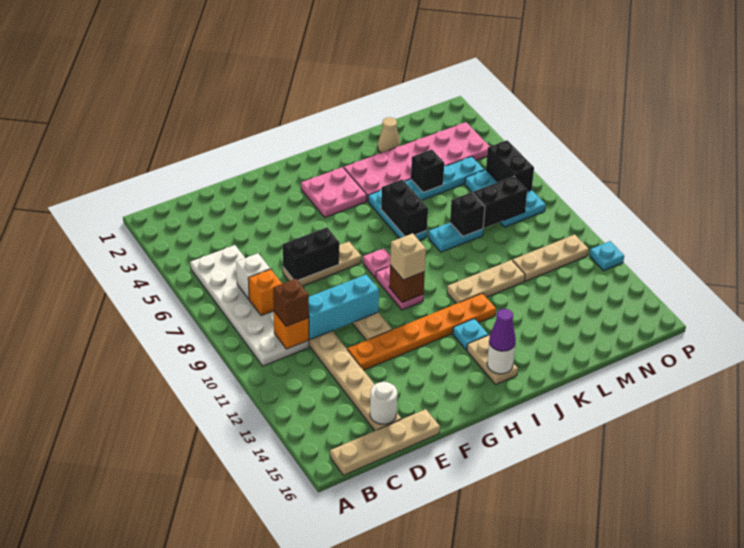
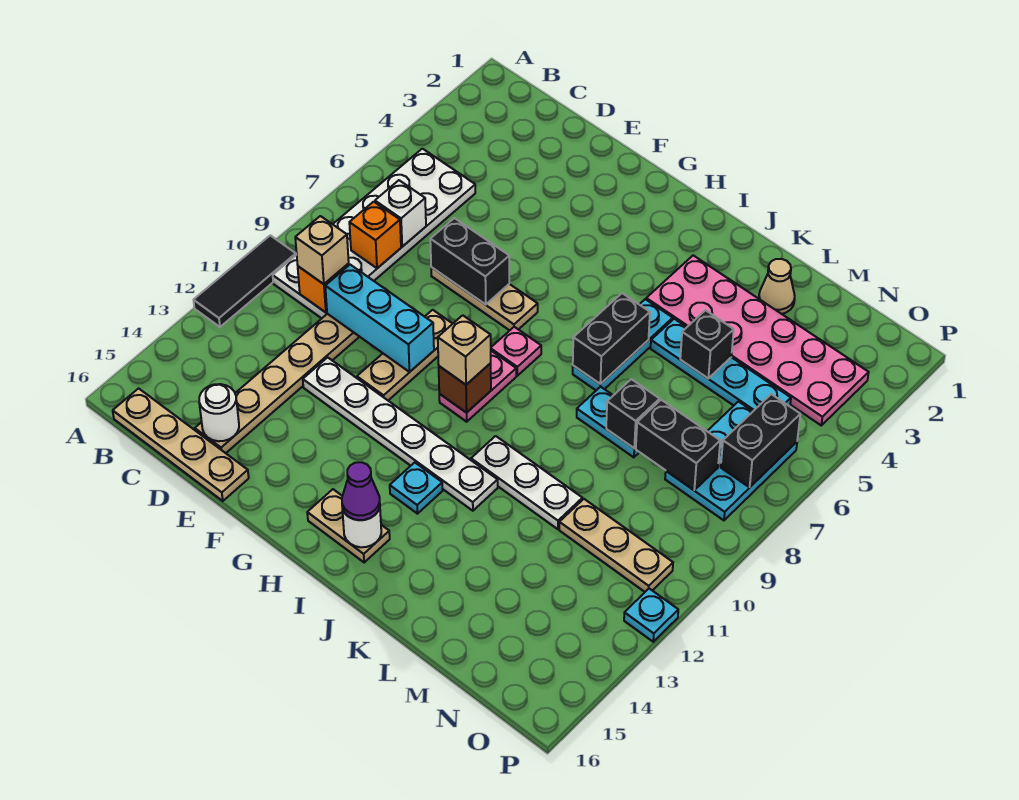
none -> black tile A10:A12 level 1
brown brick C10 level 3 -> tan brick C10 level 3
orange plate E12:J12 level 1 -> white plate E12:J12 level 1
pink plate H3:I4 level 1 -> none
tan plate I14:I15 level 1 -> tan plate H15:I15 level 1
tan plate J11:L11 level 1 -> white plate J11:L11 level 1

